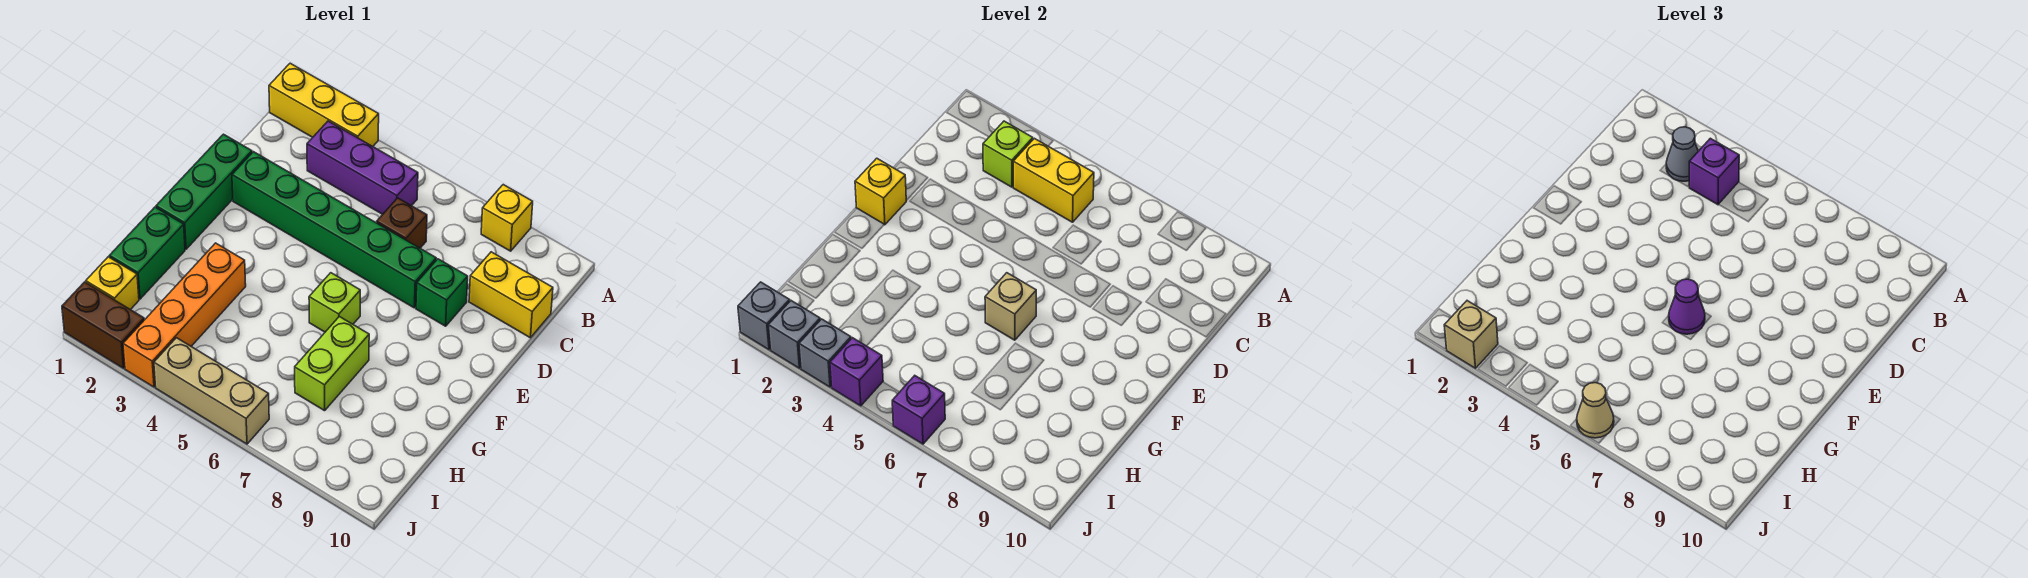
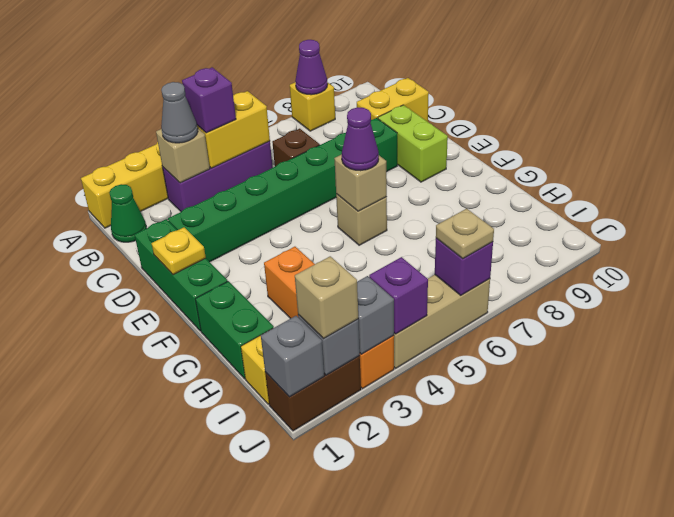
none -> purple cone A8 level 2
none -> green cone B1 level 1
lime brick B3 level 2 -> tan brick B3 level 2
yellow brick E1 level 2 -> yellow plate E1 level 2
lime brick F6 level 1 -> tan brick F6 level 1
lime brick G7:H7 level 1 -> lime brick D9:E9 level 1
tan cone J6 level 3 -> tan plate J6 level 3

